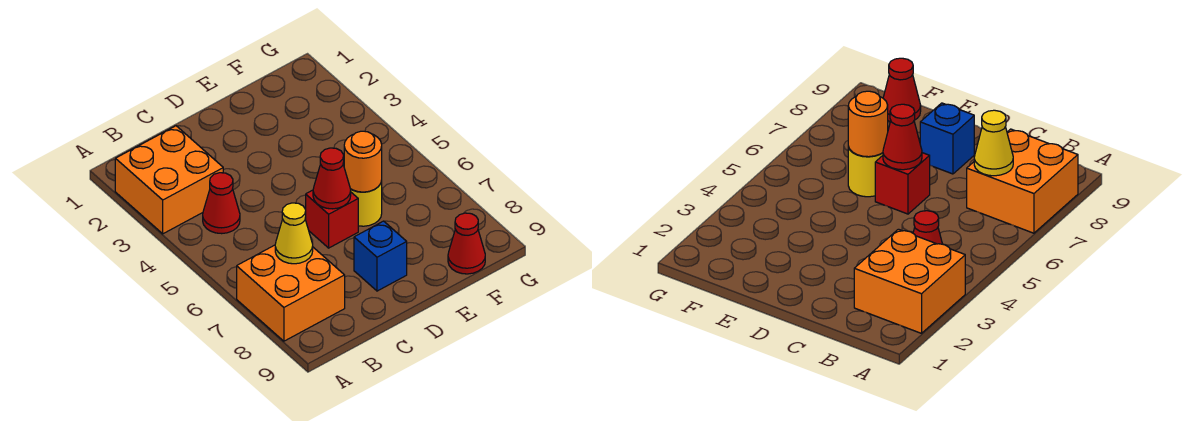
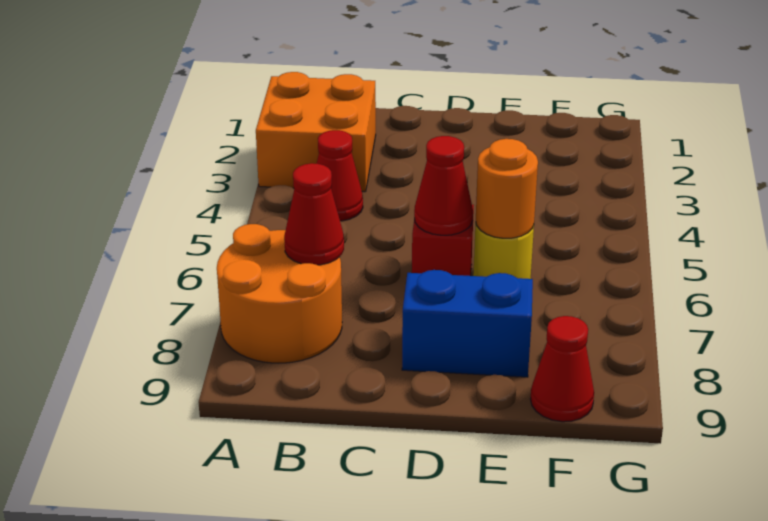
orange brick A7:B8 level 1 -> orange round brick A7:B8 level 1
yellow cone B7 level 2 -> red cone B7 level 2
blue brick D8 level 1 -> blue brick D8:E8 level 1

